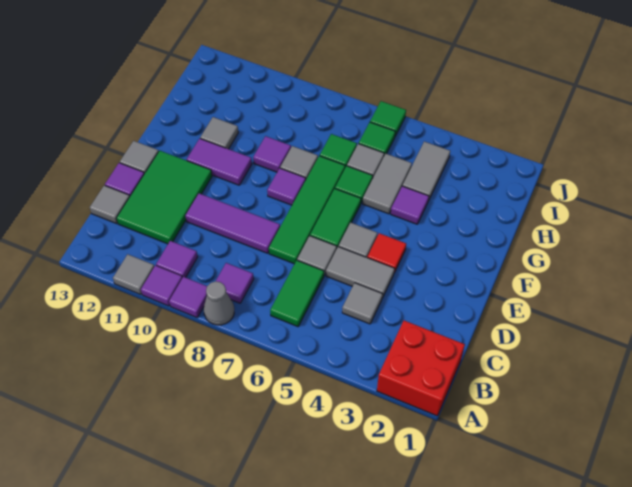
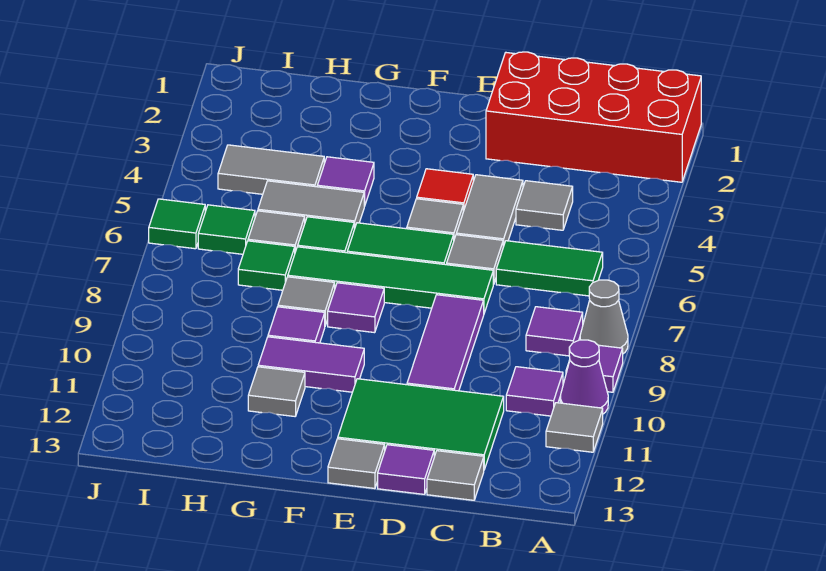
red brick A1:B2 level 1 -> red brick A1:D2 level 1
purple tile A10 level 1 -> purple cone A10 level 1
purple tile F10:F11 level 1 -> purple tile F10:G10 level 1

